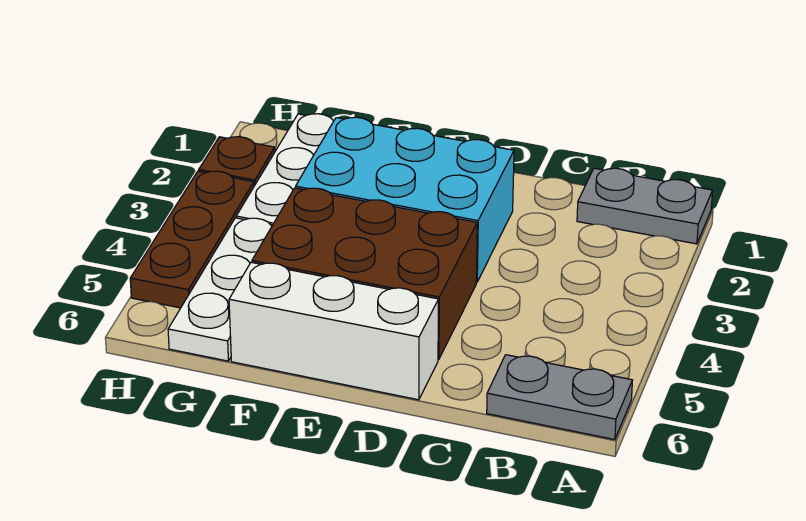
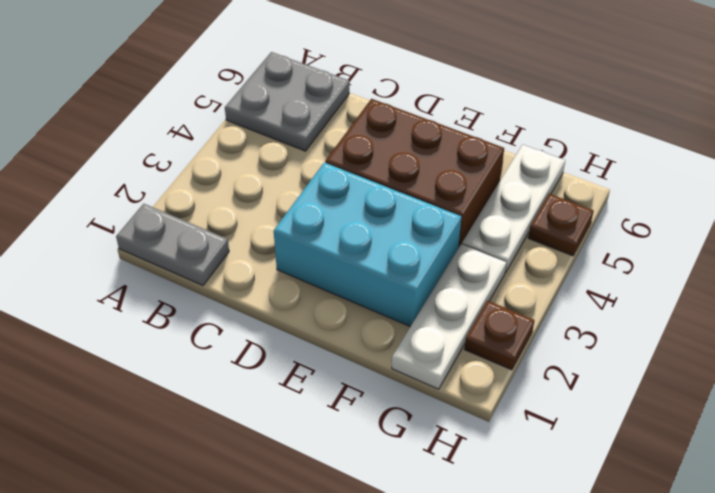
grey plate A6:B6 level 1 -> grey plate A5:B6 level 1
white brick D6:F6 level 1 -> none
brown plate H3:H5 level 1 -> brown plate H5 level 1

